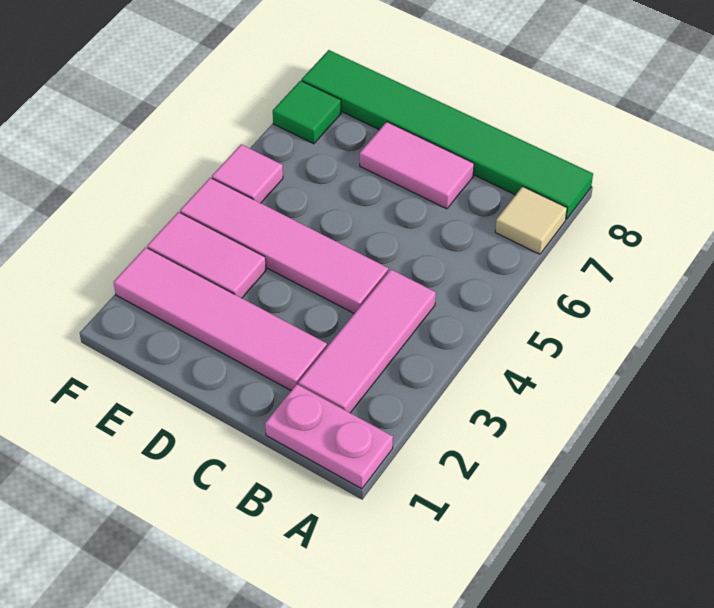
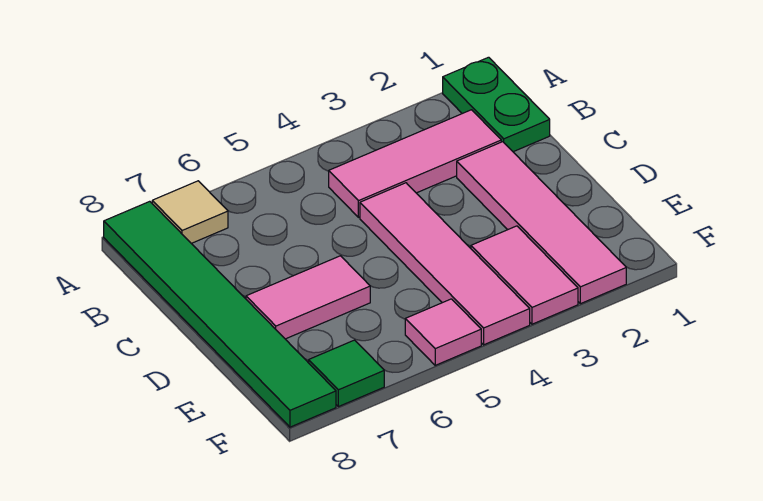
pink plate A1:B1 level 1 -> green plate A1:B1 level 1
pink tile C7:D7 level 1 -> pink tile D6:D7 level 1

